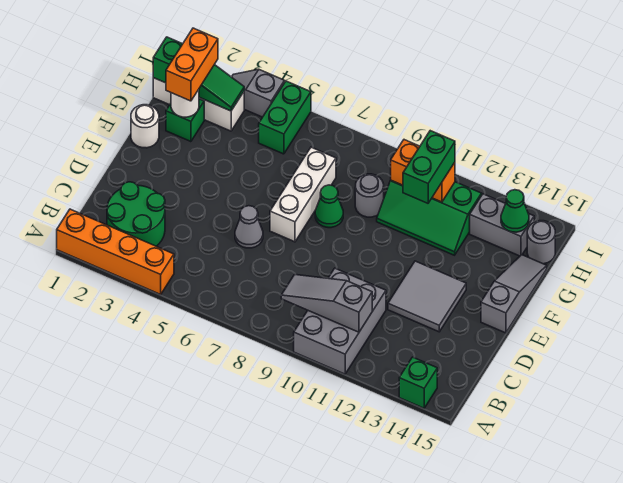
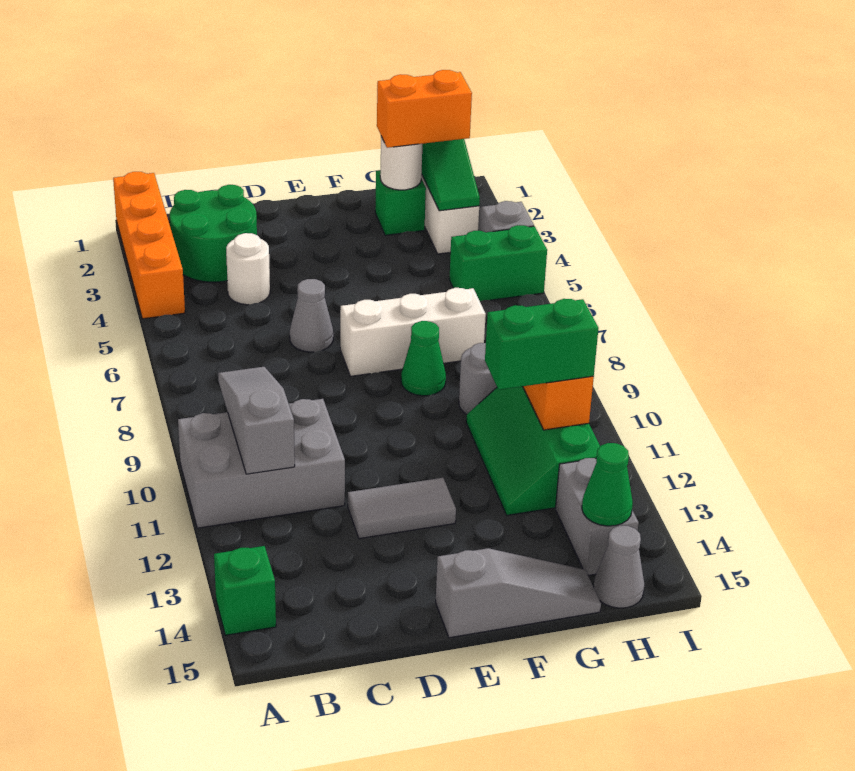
grey tile D12:E13 level 1 -> grey tile D12:E12 level 1
white round brick F1 level 1 -> white round brick C4 level 1
grey round brick H15 level 1 -> grey cone H15 level 1

